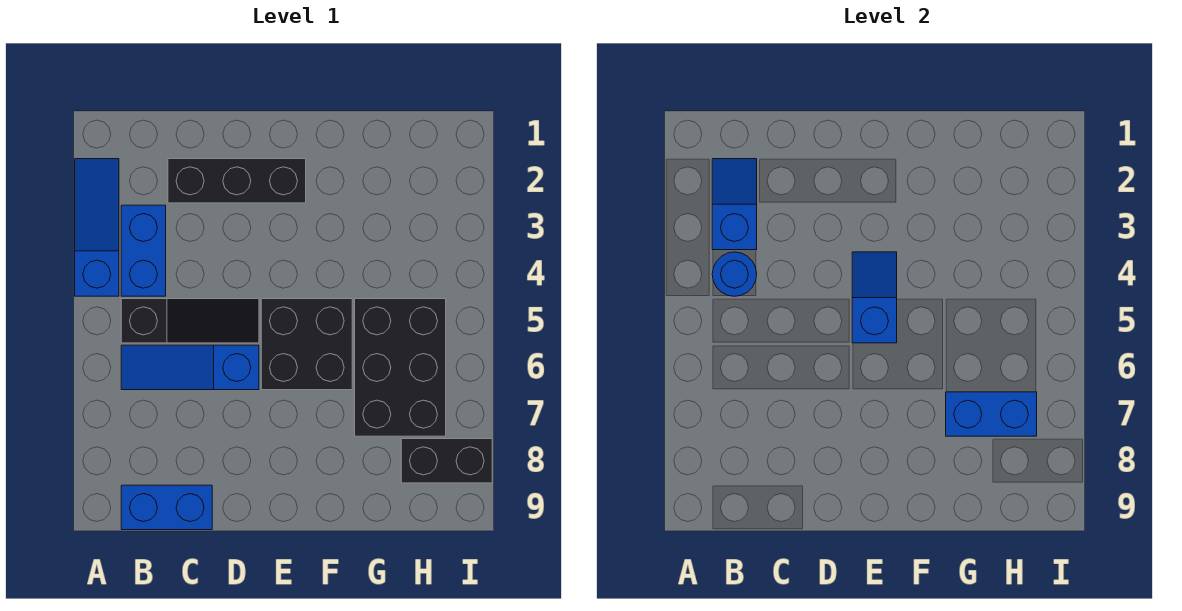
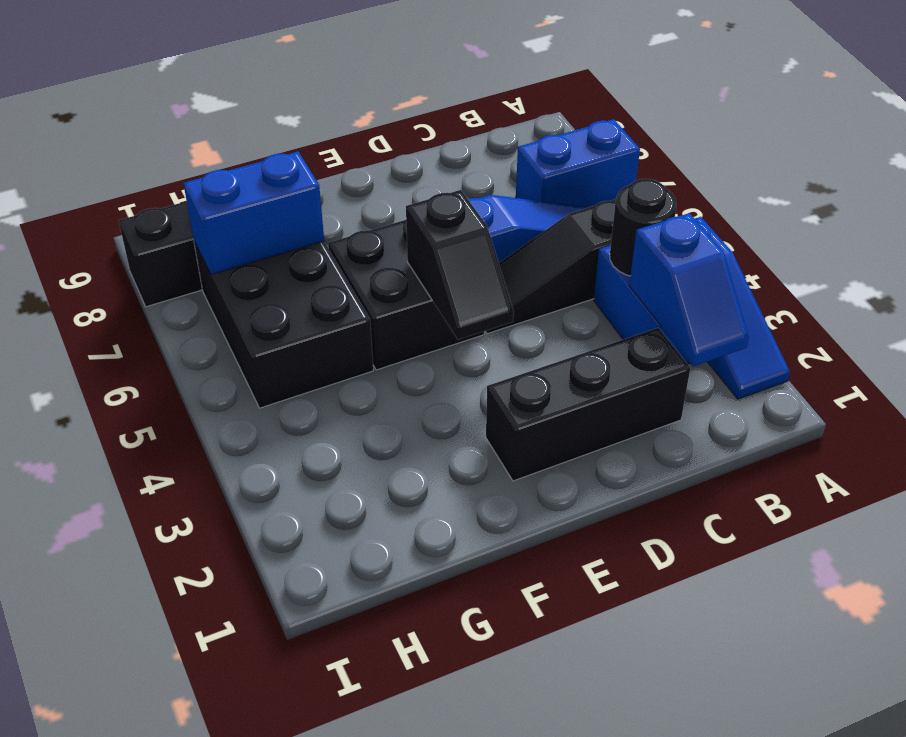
blue round brick B4 level 2 -> black round brick B4 level 2
blue brick B9:C9 level 1 -> blue brick A7:B7 level 1
blue slope E4:E5 level 2 top 5 -> black slope E4:E5 level 2 top 5

